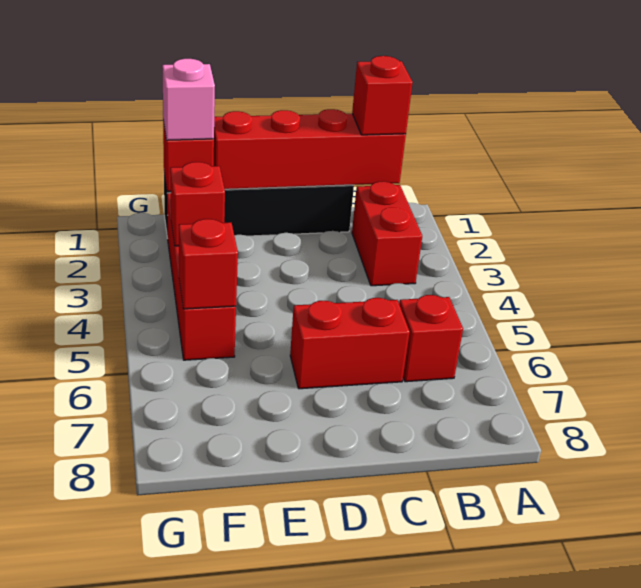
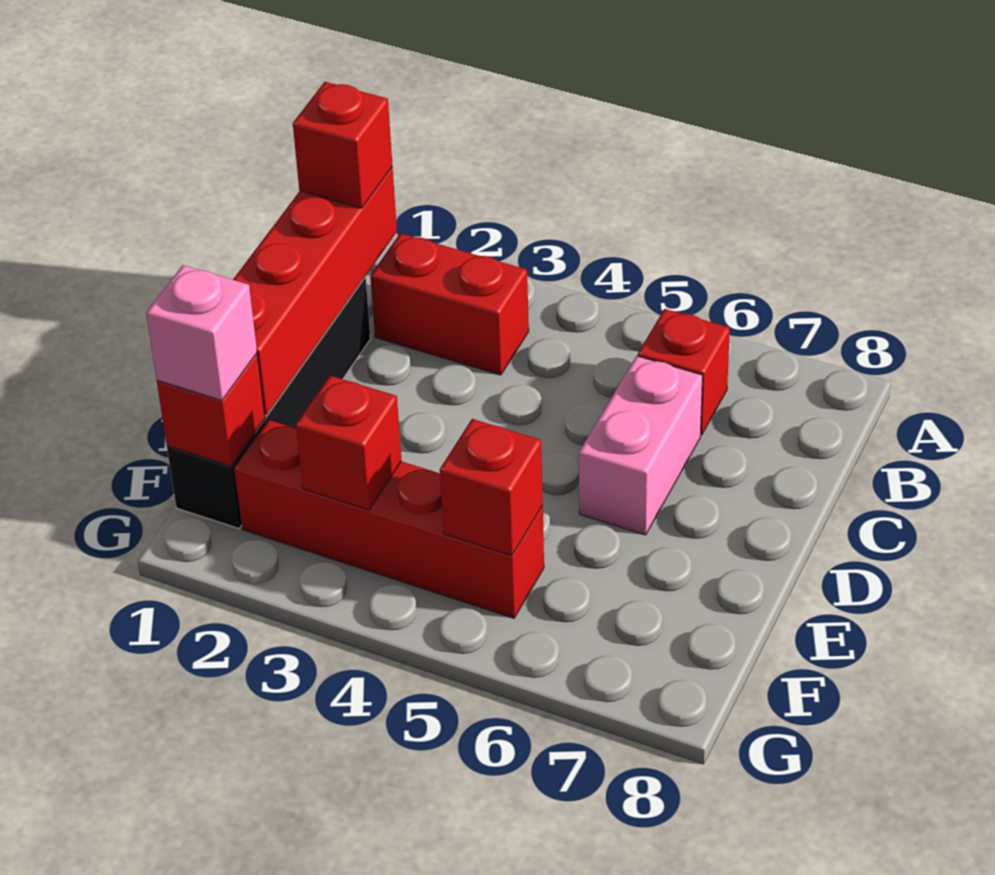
red brick C6:D6 level 1 -> pink brick C6:D6 level 1

